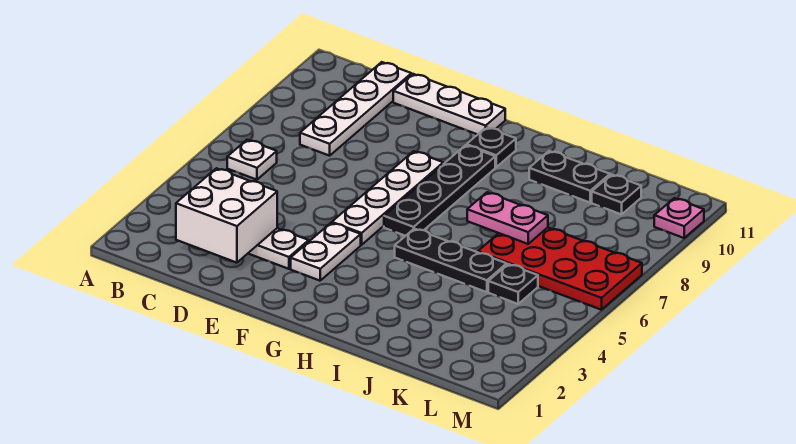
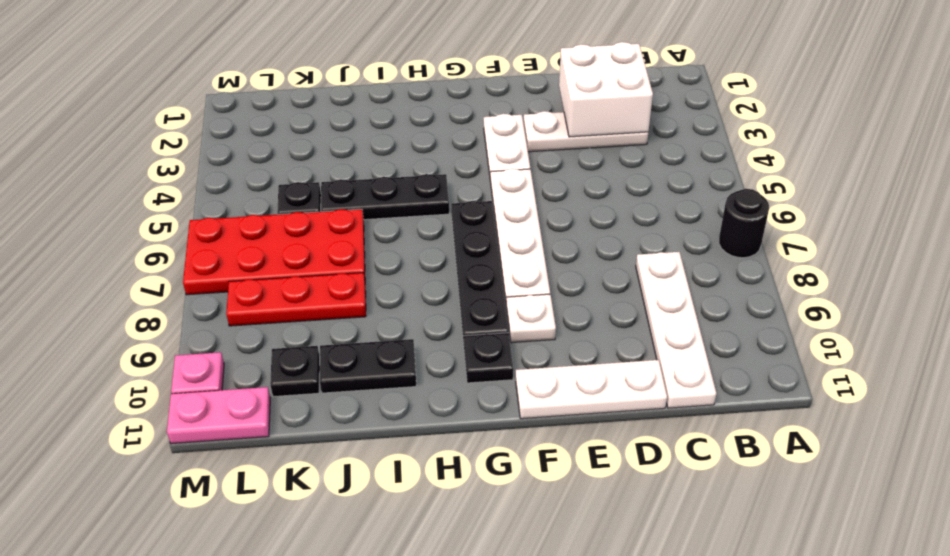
none -> black round brick A7 level 1
white plate B6 level 1 -> white plate F9 level 1
pink plate I7:J7 level 2 -> pink plate L11:M11 level 1
none -> red plate J8:L8 level 1

